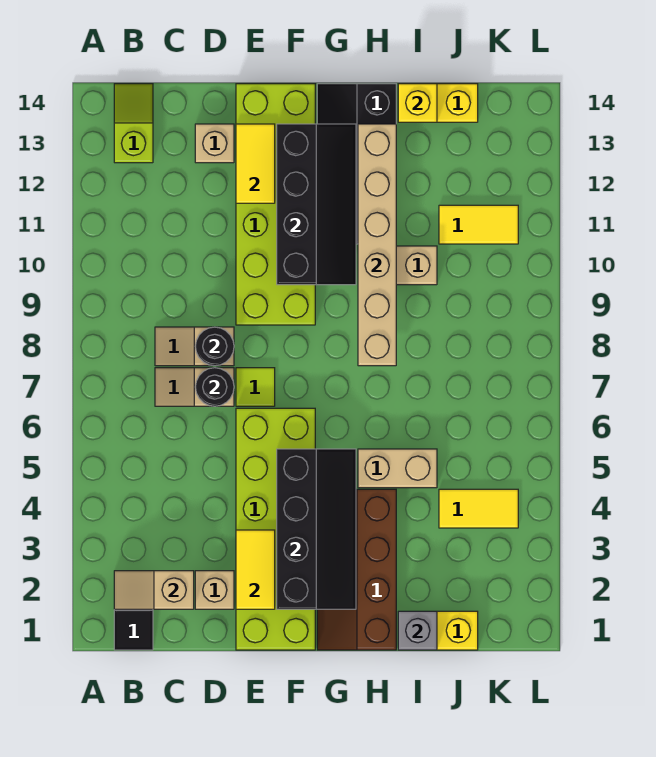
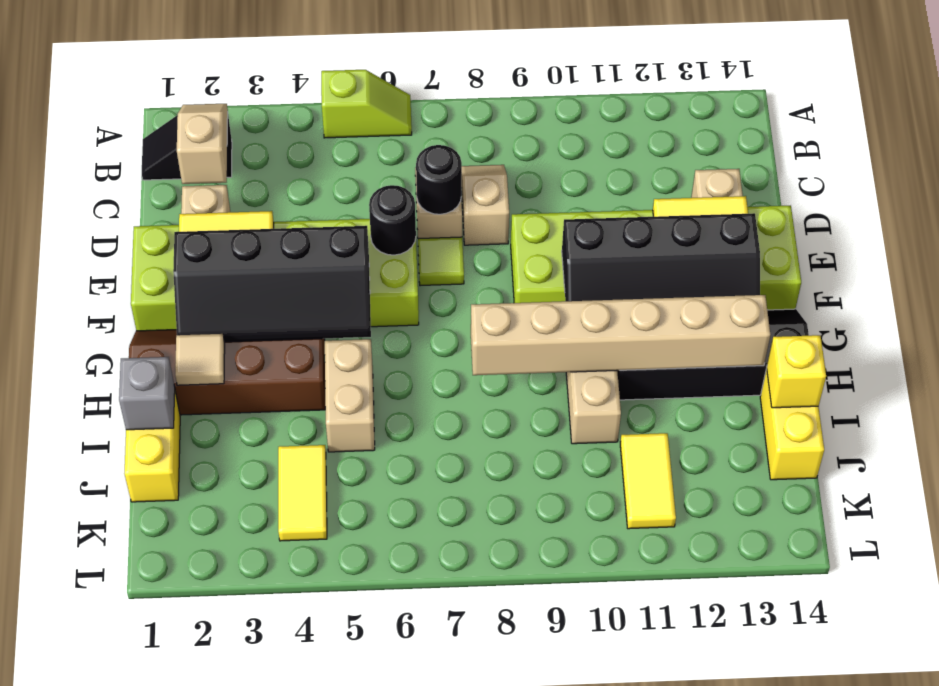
lime slope B13:B14 level 1 top 13 -> lime slope A5:A6 level 1 top 5
black round brick D8 level 2 -> black round brick E6 level 2
none -> tan tile H2 level 2

